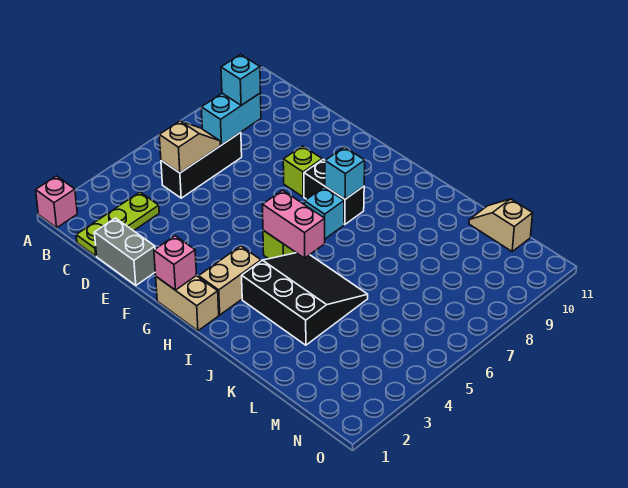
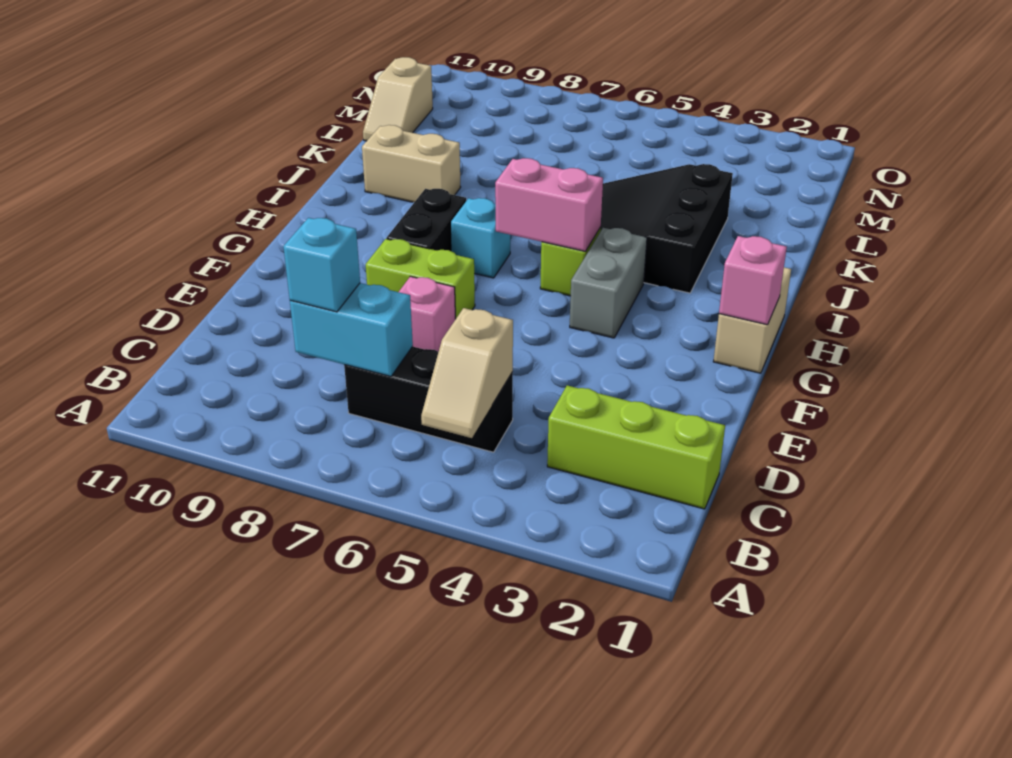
pink brick A1 level 1 -> pink brick E7 level 1
lime plate C1:C3 level 1 -> lime brick C1:C3 level 1
tan slope C5:C6 level 2 top 5 -> tan slope B5:C5 level 2 top C
grey brick D1:E1 level 1 -> grey brick G4:H4 level 1
lime brick F8 level 1 -> lime brick F7:F8 level 1
tan brick H2:H3 level 1 -> tan brick J9:J10 level 1
pink brick H5:I5 level 2 -> pink brick H5:H6 level 2
cyan brick H8 level 2 -> none

